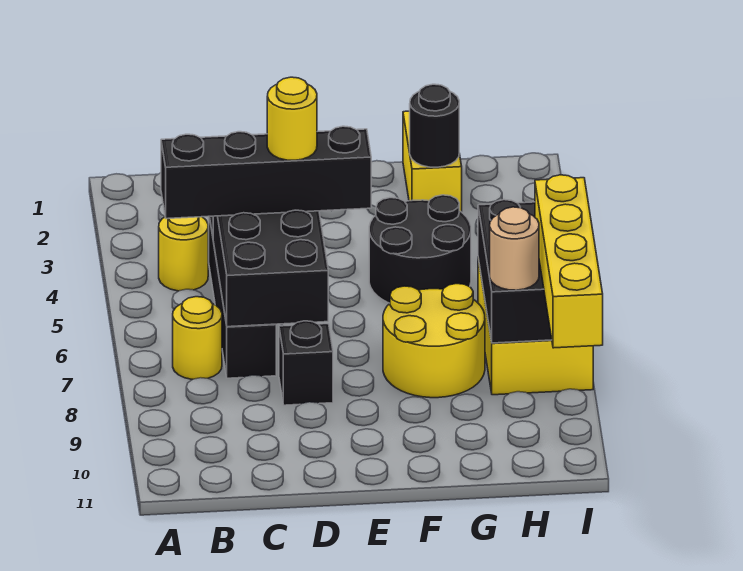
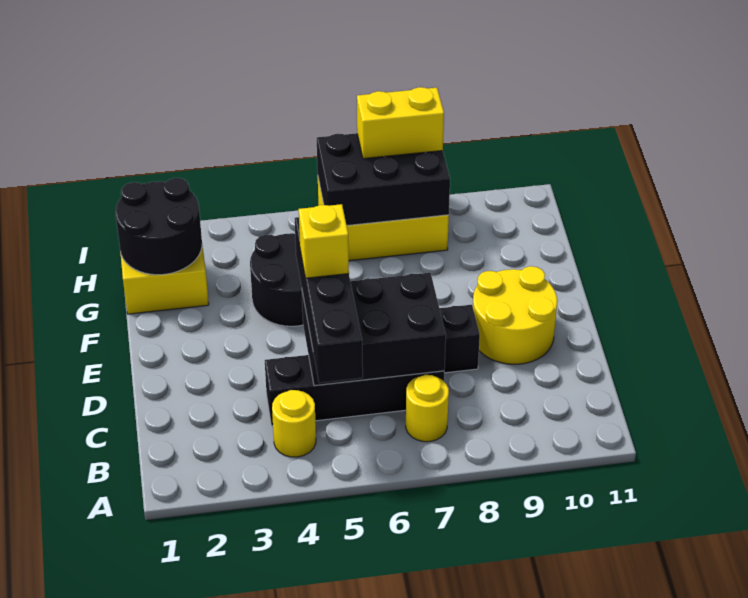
yellow round brick D5 level 4 -> yellow brick D5 level 4
yellow round brick F7:G8 level 1 -> yellow round brick D9:E10 level 1
black round brick G2 level 2 -> black round brick G1:H2 level 2
tan round brick H8 level 3 -> none
yellow brick I7:I10 level 3 -> yellow brick I7:I8 level 3

